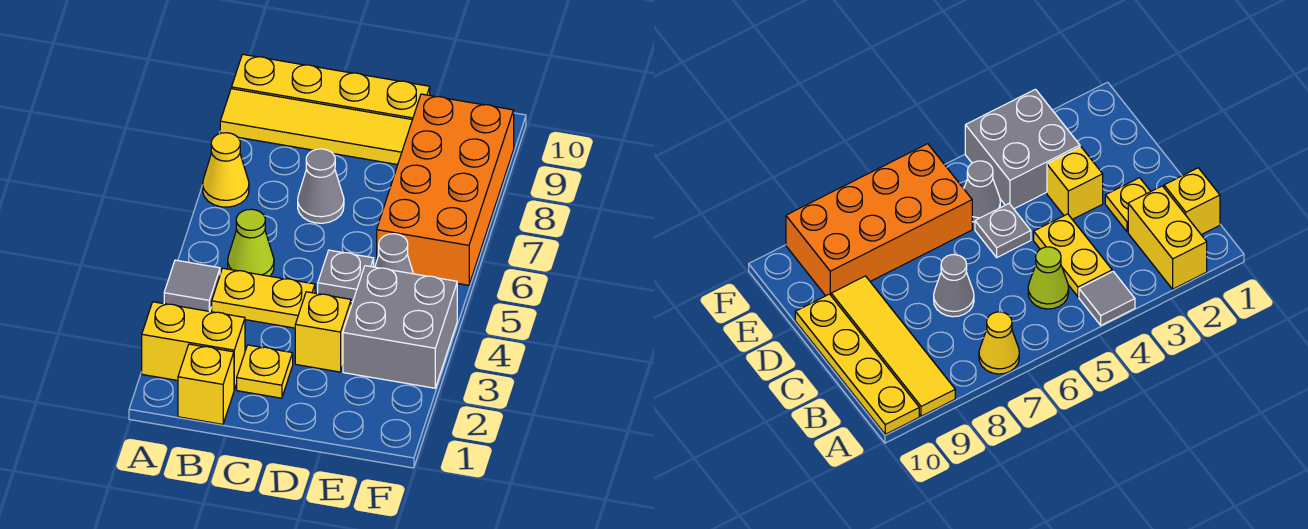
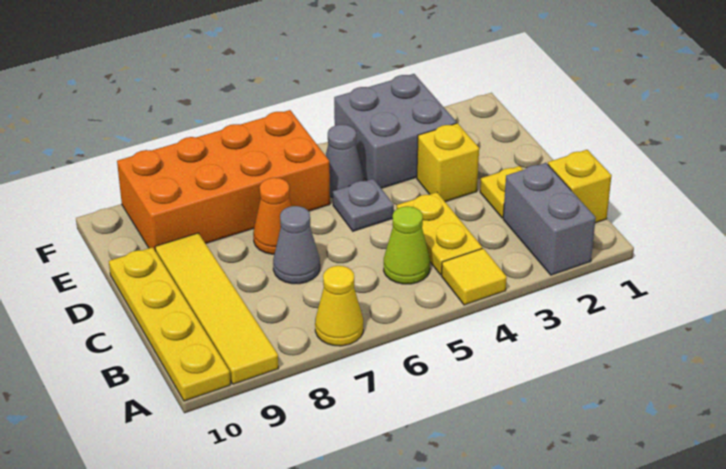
yellow brick A2:B2 level 1 -> grey brick A2:B2 level 1
grey tile A4 level 1 -> yellow tile A4 level 1
none -> orange cone D7 level 1

